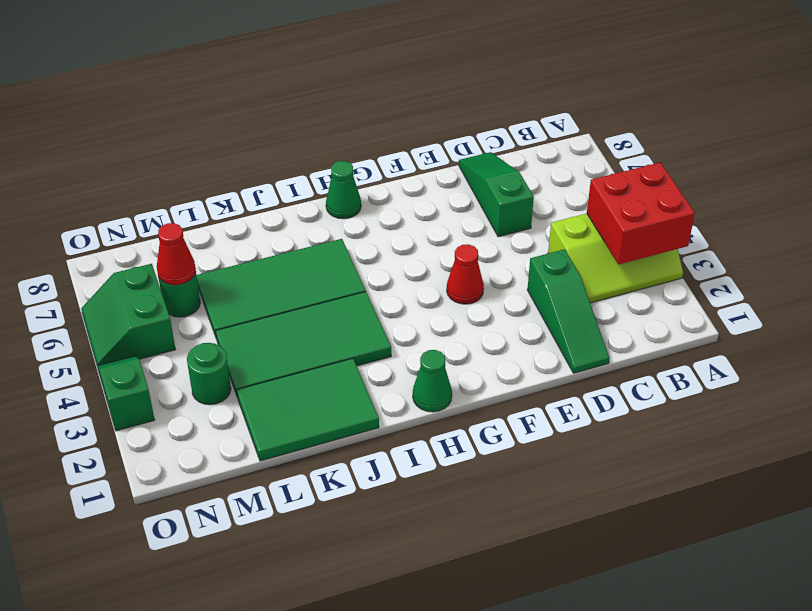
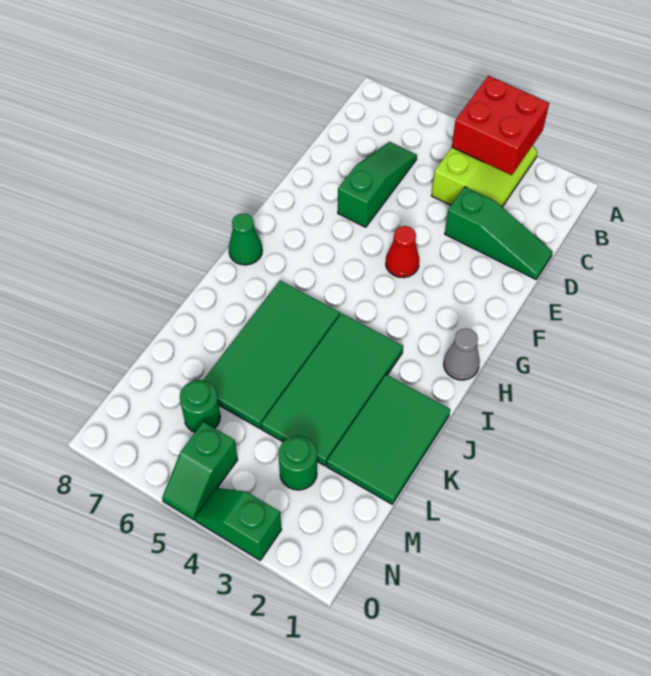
green slope D6:D8 level 1 top 6 -> green slope C6:E6 level 1 top E
green cone H1 level 1 -> grey cone H1 level 1
red cone M6 level 2 -> none
green slope N5:O6 level 1 top N -> green slope N5:O5 level 1 top N

